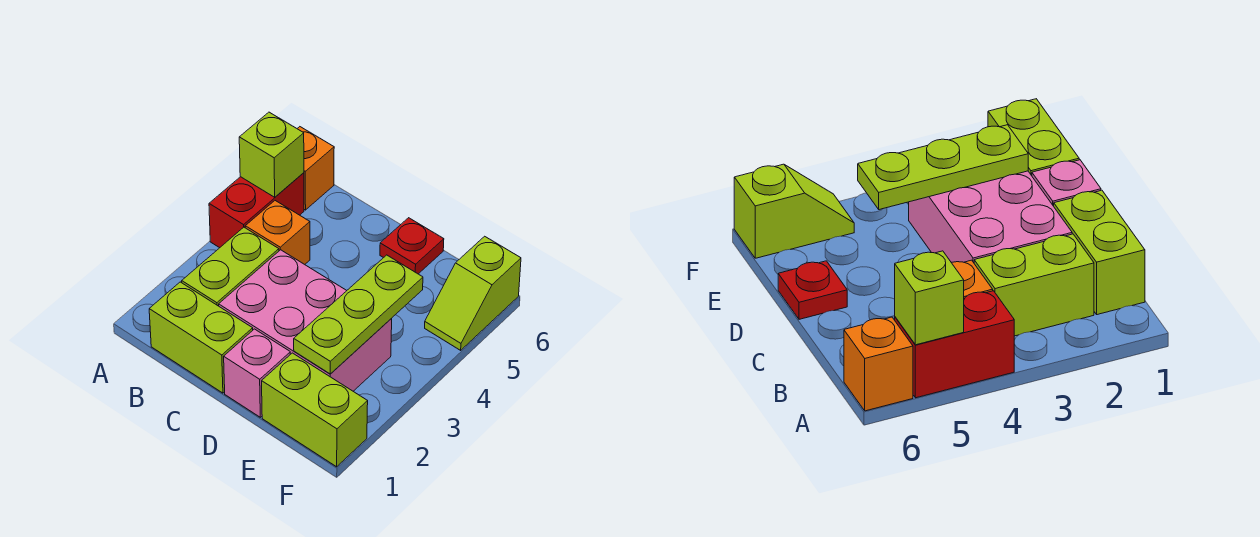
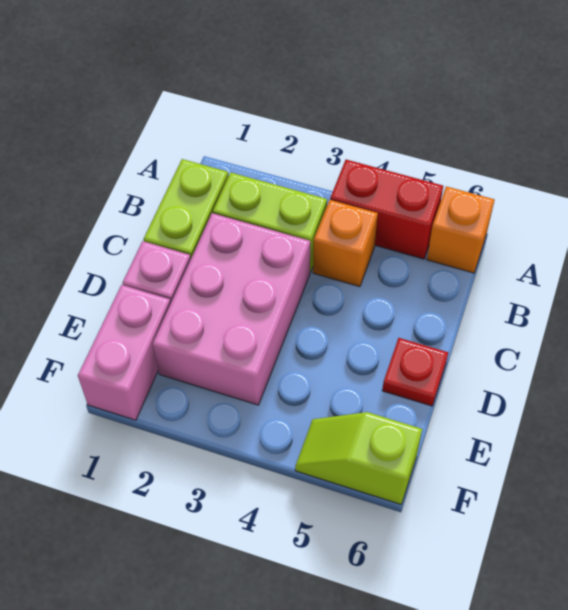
lime brick A5 level 2 -> none
lime brick E1:F1 level 1 -> pink brick E1:F1 level 1
lime plate E2:E4 level 2 -> none

